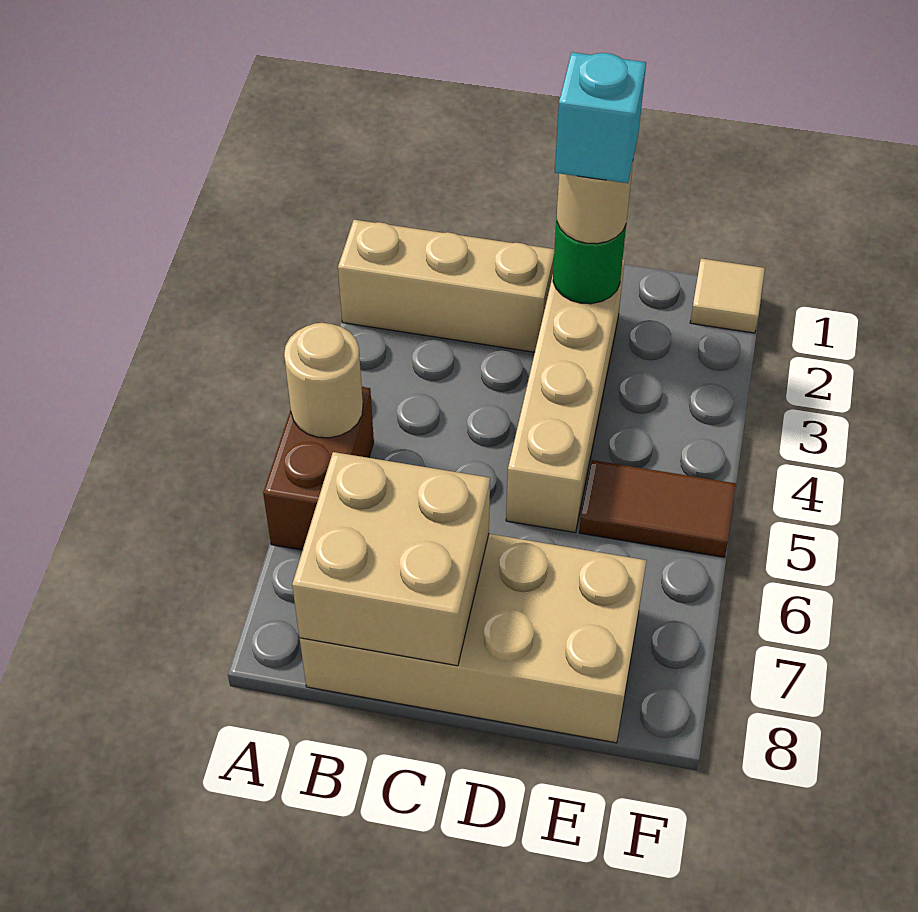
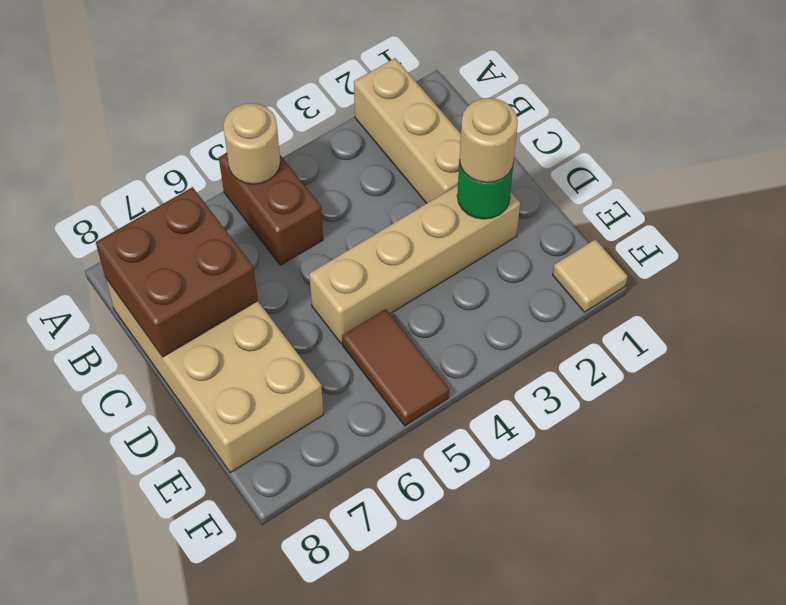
brown brick A5:A6 level 1 -> brown brick A5:B5 level 1
tan brick B7:C8 level 2 -> brown brick B7:C8 level 2
cyan brick D2 level 4 -> none

